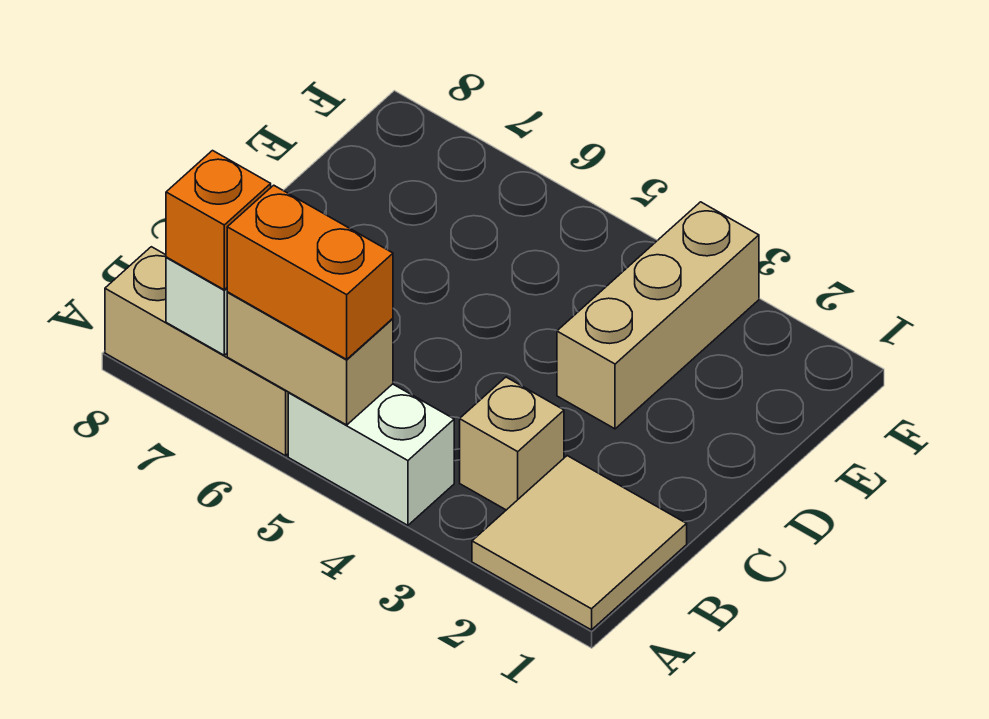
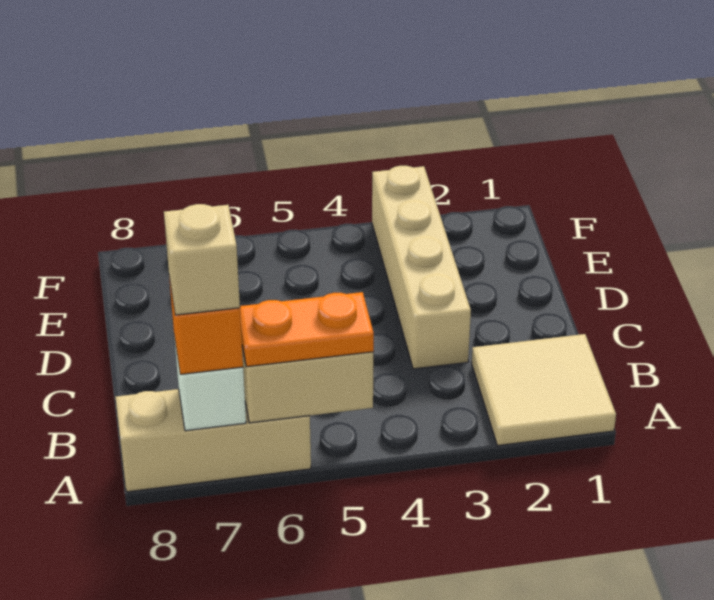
white brick A4:A5 level 1 -> none
orange brick A5:A6 level 3 -> orange plate A5:A6 level 3
tan brick B3 level 1 -> tan brick A7 level 4
tan brick D3:F3 level 1 -> tan brick C3:F3 level 1

